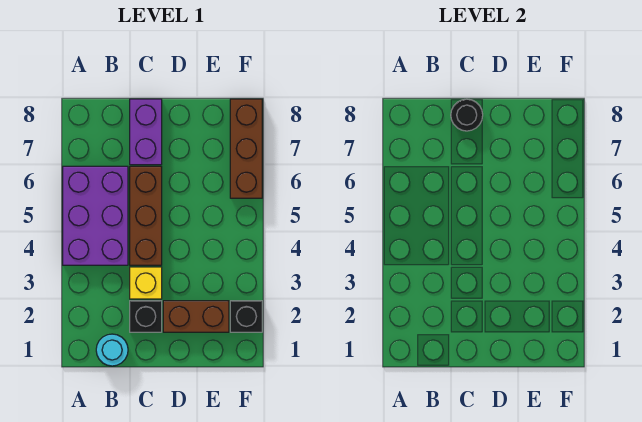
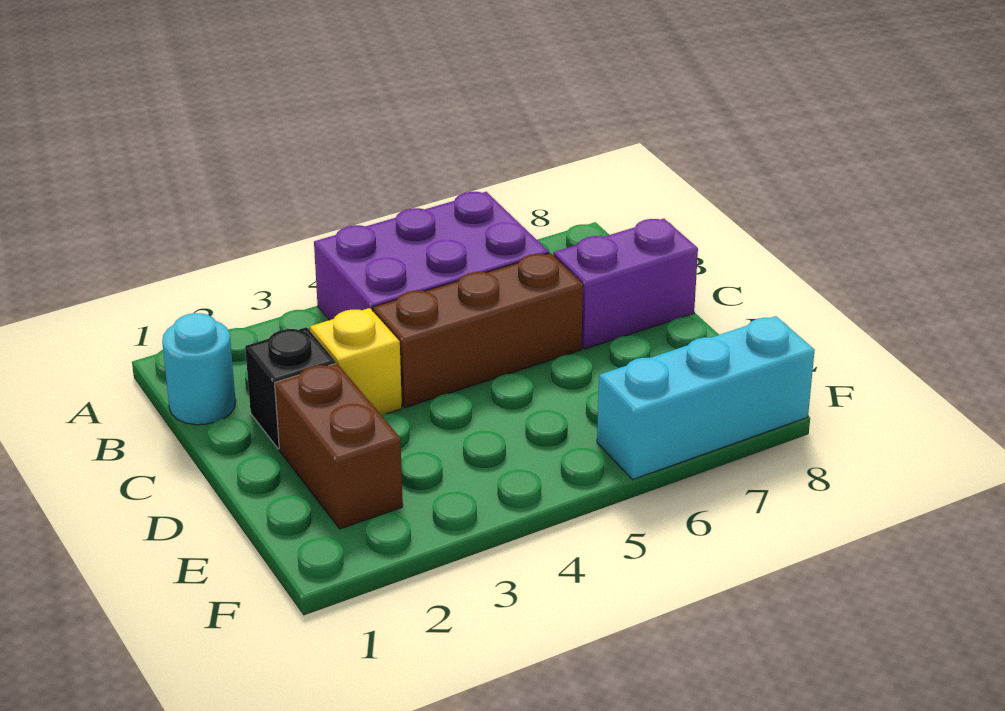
black round brick C8 level 2 -> none
black brick F2 level 1 -> none
brown brick F6:F8 level 1 -> cyan brick F6:F8 level 1

